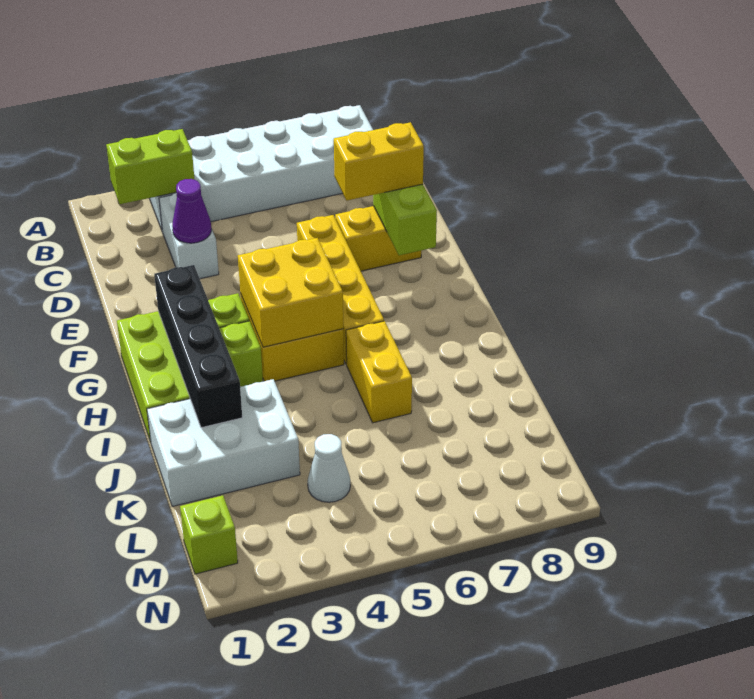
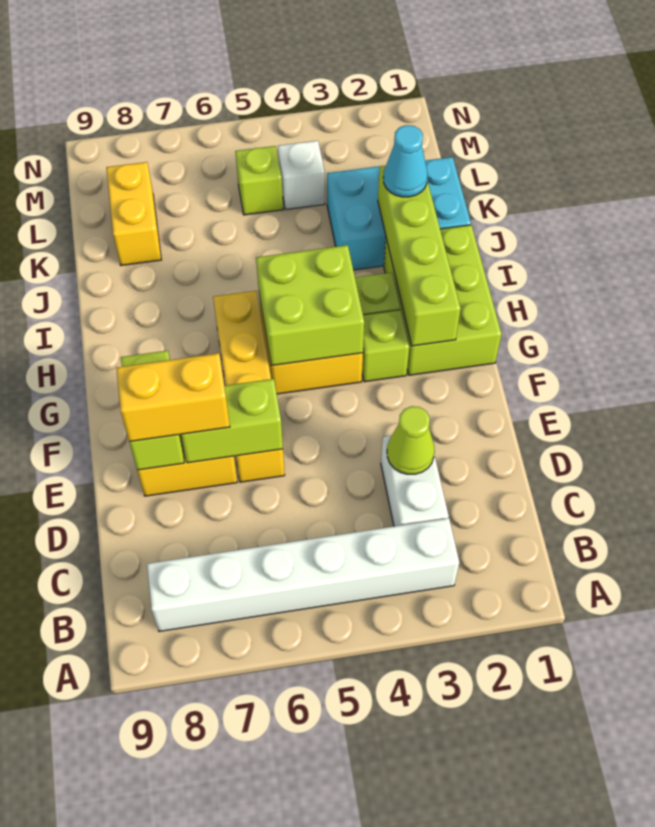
white brick A3:B8 level 1 -> white brick B3:B8 level 1
lime brick B2:B3 level 2 -> lime brick E6:E7 level 2
purple cone D3 level 2 -> lime cone D3 level 2
black brick G2:J2 level 2 -> lime brick G2:J2 level 2
yellow brick G4:H5 level 2 -> lime brick G4:H5 level 2
yellow brick I6:J6 level 1 -> yellow brick K8:L8 level 1
white brick J1:K3 level 1 -> cyan brick J1:K3 level 1
none -> cyan cone J2 level 3
white cone L4 level 1 -> white brick L4 level 1
lime brick M1 level 1 -> lime brick L5 level 1

